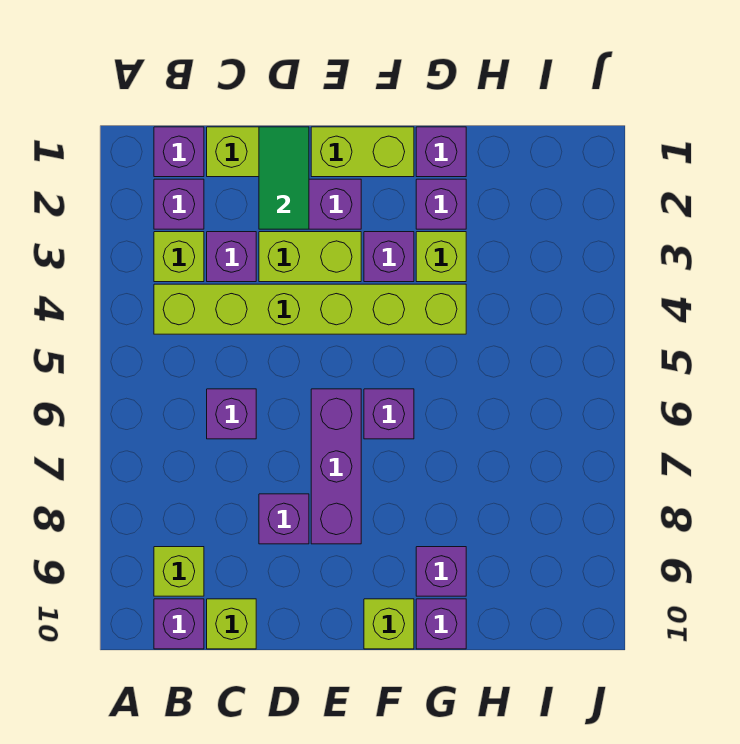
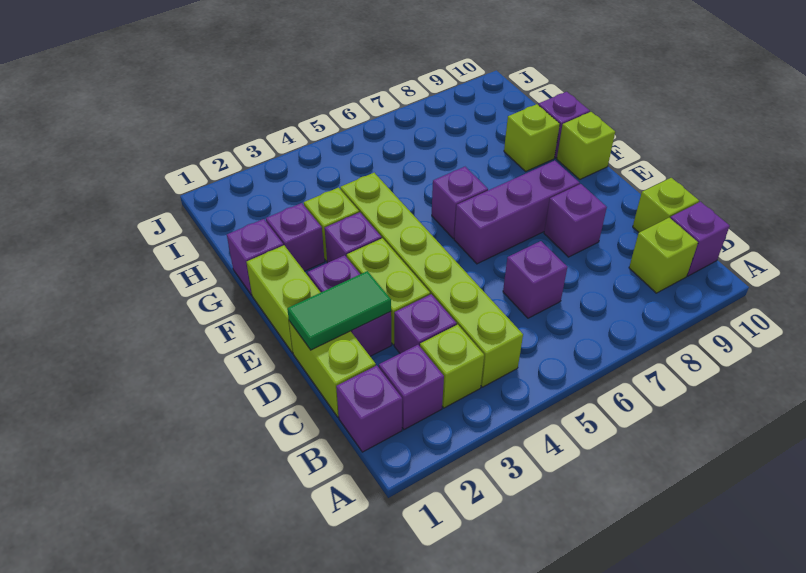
purple brick G9 level 1 -> lime brick G9 level 1

